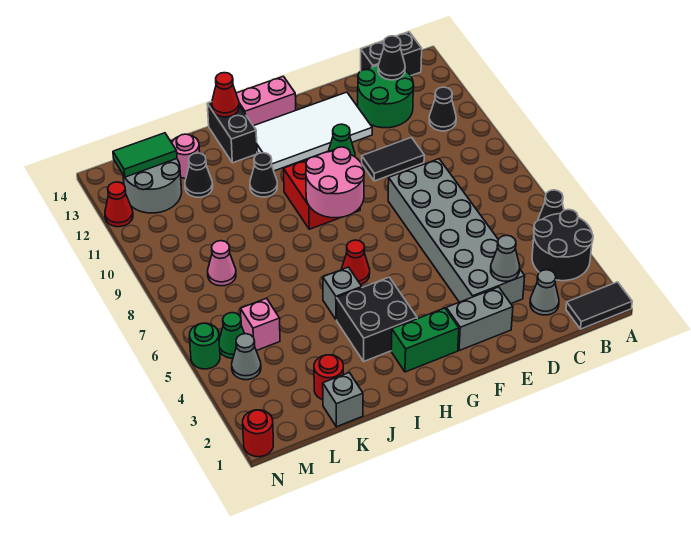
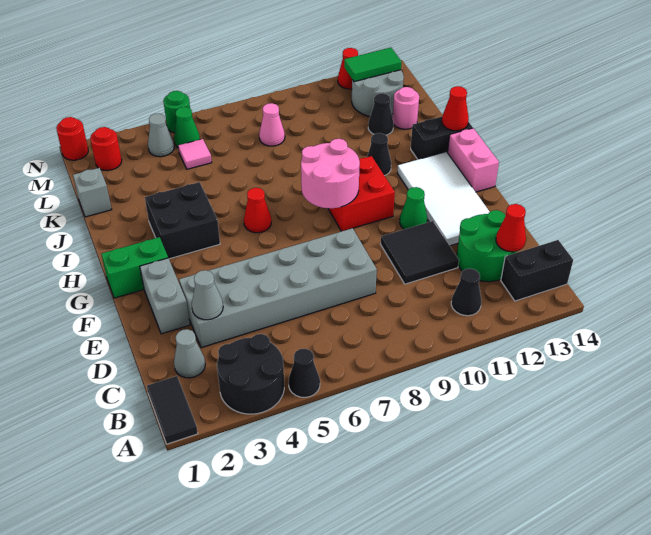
black brick B14:C14 level 1 -> black brick B13:B14 level 1
black cone C13 level 2 -> red cone C13 level 2
black tile D10:E10 level 1 -> black tile D10:E11 level 1
green brick G2:H2 level 1 -> green brick G1:G2 level 1
grey brick I5 level 1 -> none
red round brick K2 level 1 -> red round brick M2 level 1
pink brick L5 level 1 -> pink tile L5 level 1
green tile L13:M13 level 2 -> green tile M12:M13 level 2

